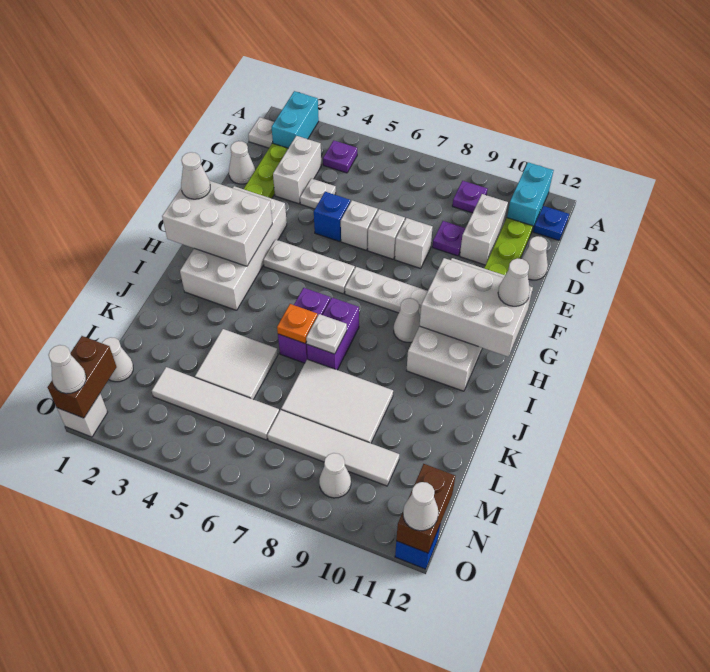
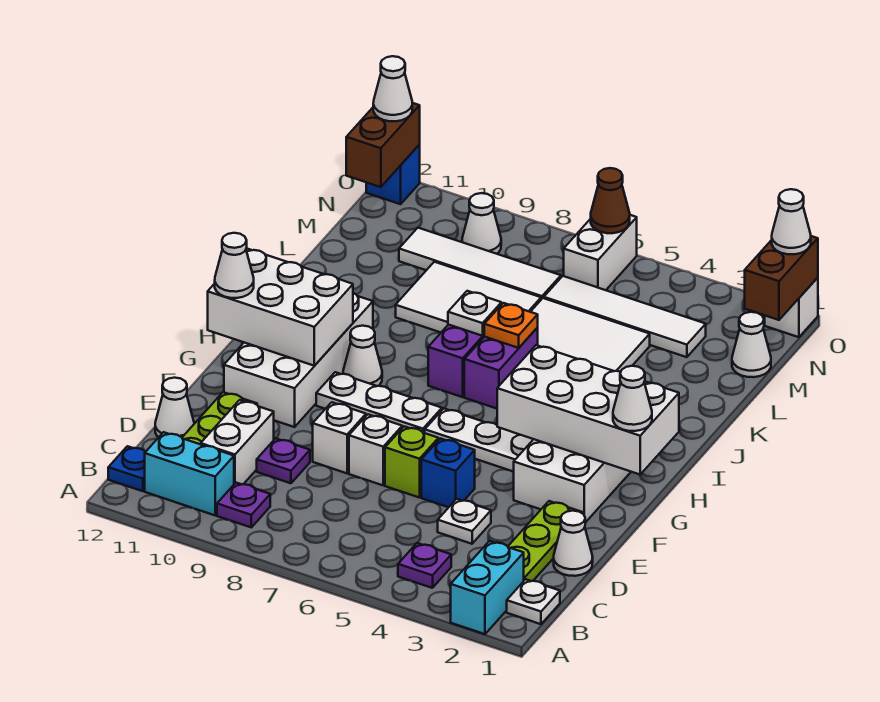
cyan brick A11:B11 level 1 -> cyan brick B10:B11 level 1
white brick C3:D3 level 1 -> white brick N6:O6 level 1
white brick E6 level 1 -> lime brick E6 level 1
white brick G1:H3 level 2 -> white brick G1:H4 level 2
white tile K4:L5 level 1 -> white tile K4:L6 level 1
none -> brown cone O6 level 2

